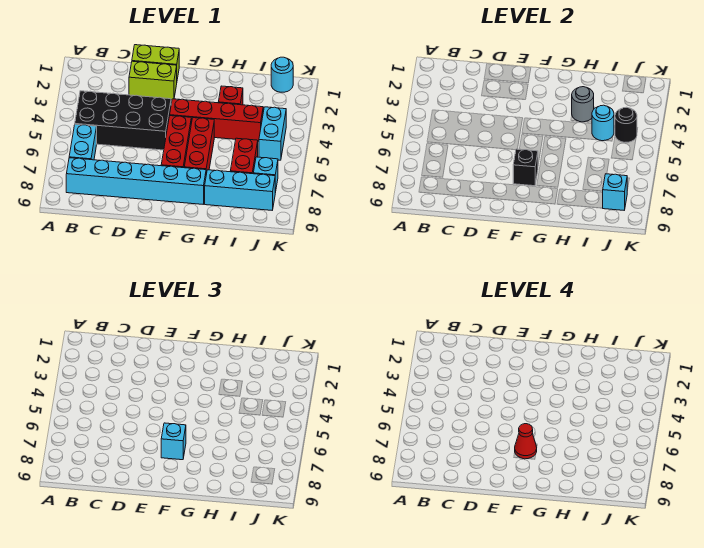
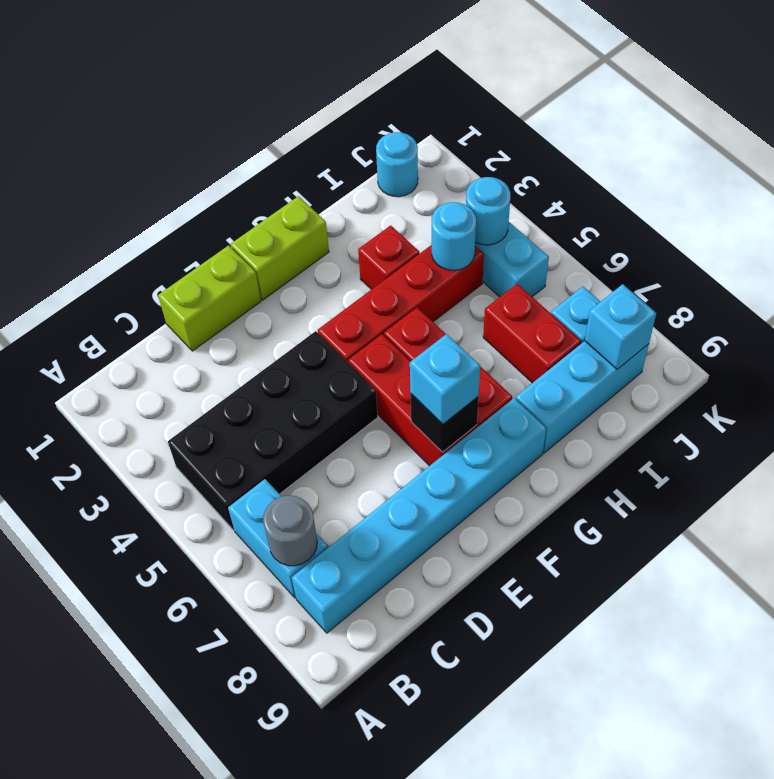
lime brick D2:E2 level 1 -> lime brick F1:G1 level 1
red cone F7 level 4 -> none
grey round brick H3 level 2 -> grey round brick B7 level 2
black round brick J4 level 2 -> cyan round brick J4 level 2

